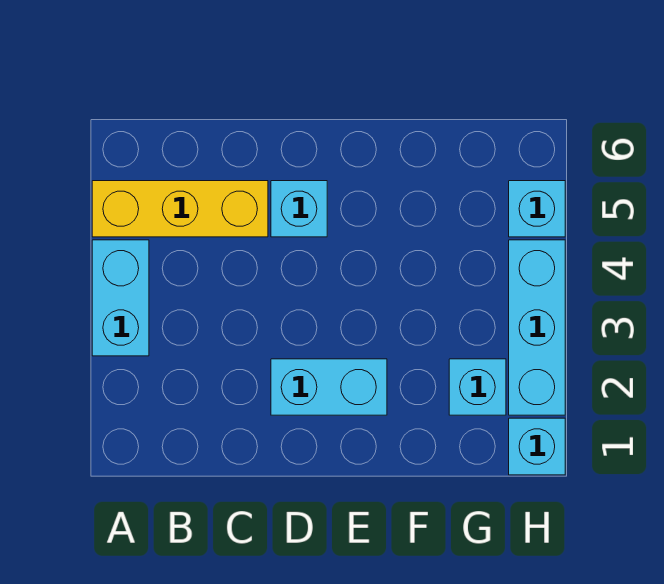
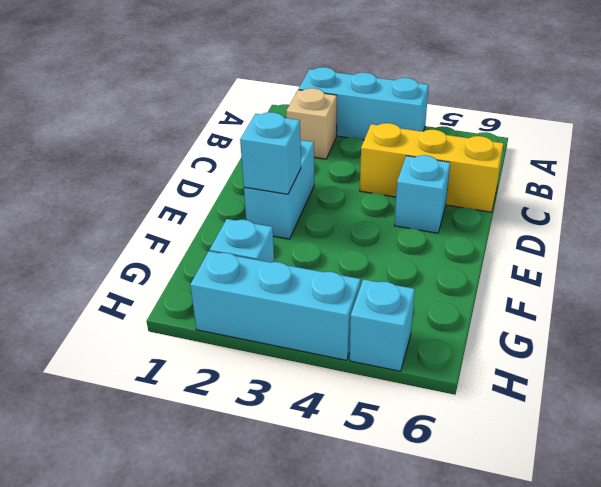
cyan brick A3:A4 level 1 -> cyan brick A2:A4 level 1
yellow brick A5:C5 level 1 -> yellow brick C4:C6 level 1
none -> tan brick B2 level 1
cyan brick H1 level 1 -> cyan brick E2 level 2

